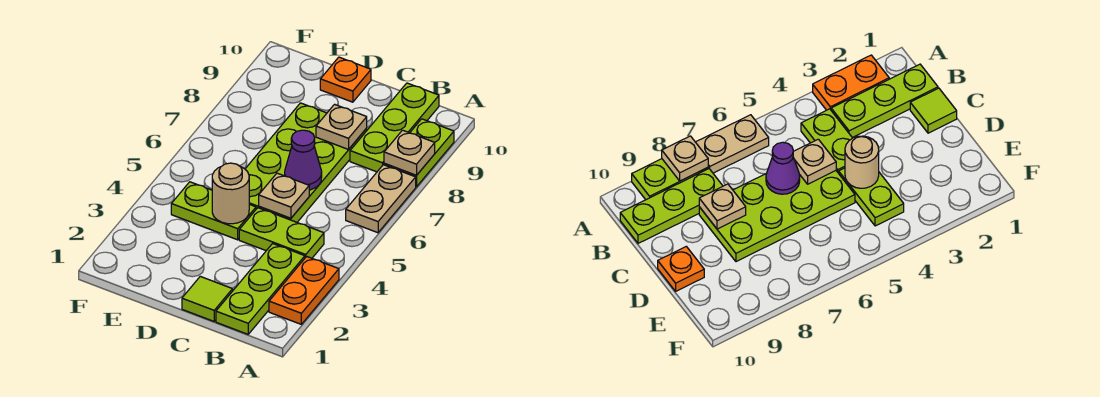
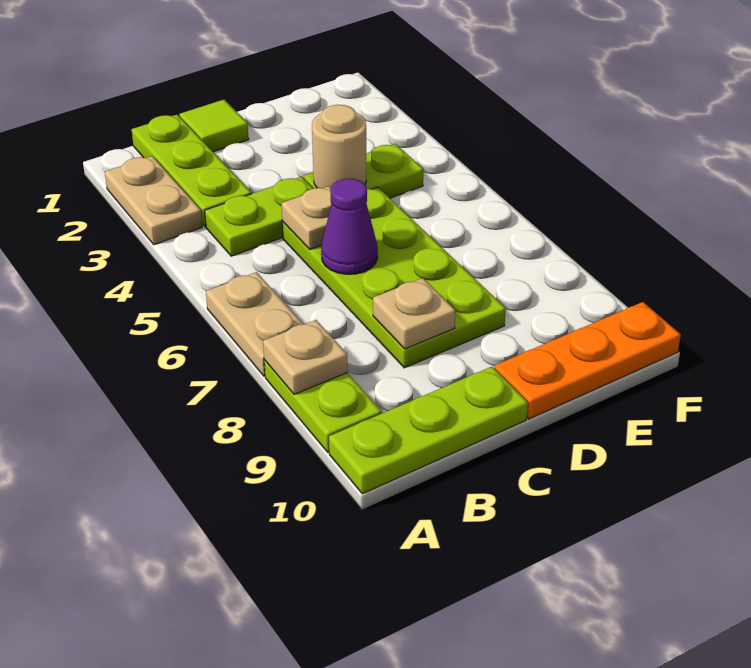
orange plate A2:A3 level 1 -> tan plate A2:A3 level 1
lime plate B8:B10 level 1 -> lime plate A10:C10 level 1
orange plate D10 level 1 -> orange plate D10:F10 level 1

